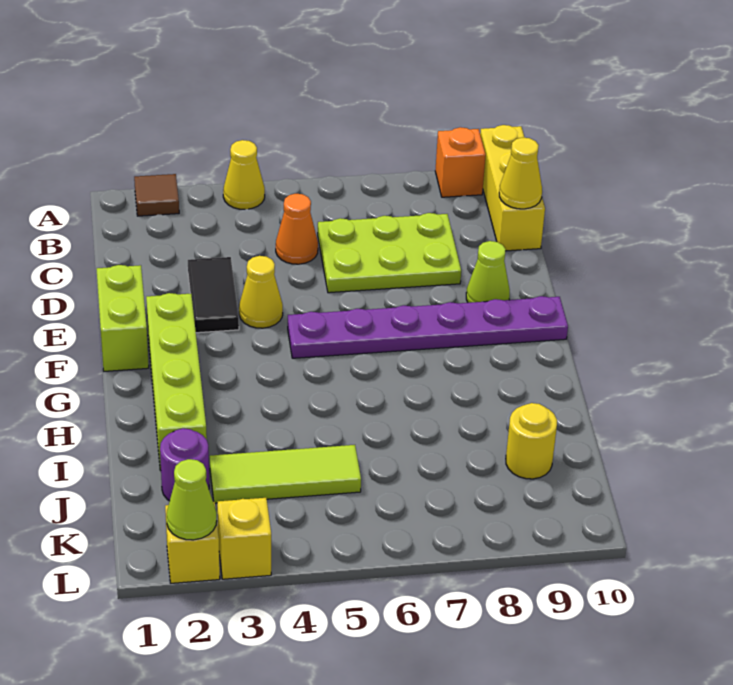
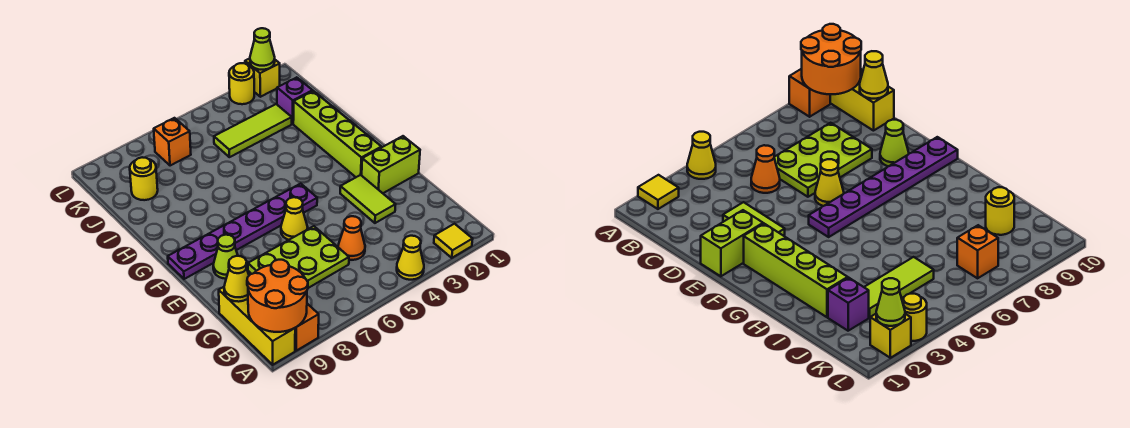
brown tile A2 level 1 -> yellow tile A2 level 1
none -> orange round brick A9:B10 level 2
black tile D3:E3 level 1 -> lime tile D3:E3 level 1
lime brick E1:F1 level 1 -> lime brick E1:E2 level 1
yellow cone E4 level 1 -> yellow cone E6 level 1
purple round brick J2 level 1 -> purple brick J2 level 1
none -> orange brick K7 level 1
yellow brick L3 level 1 -> yellow round brick L3 level 1

